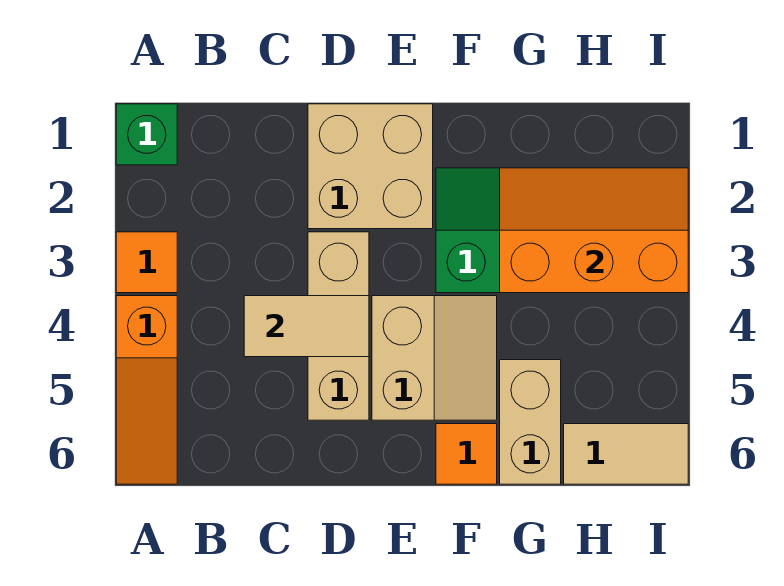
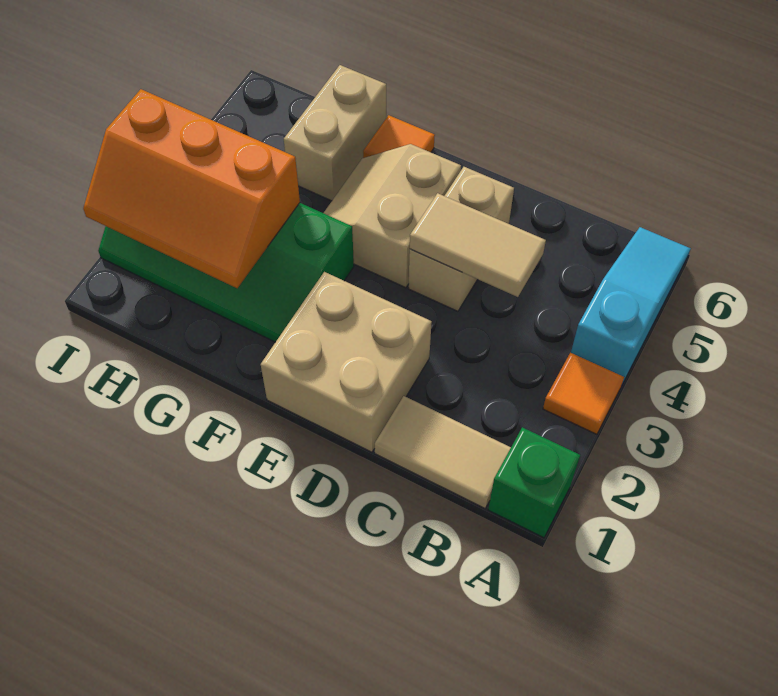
orange slope A4:A6 level 1 top 4 -> cyan slope A4:A6 level 1 top 4
tan brick D3:D5 level 1 -> tan brick D4:D5 level 1
tan tile H6:I6 level 1 -> tan tile B1:C1 level 1

